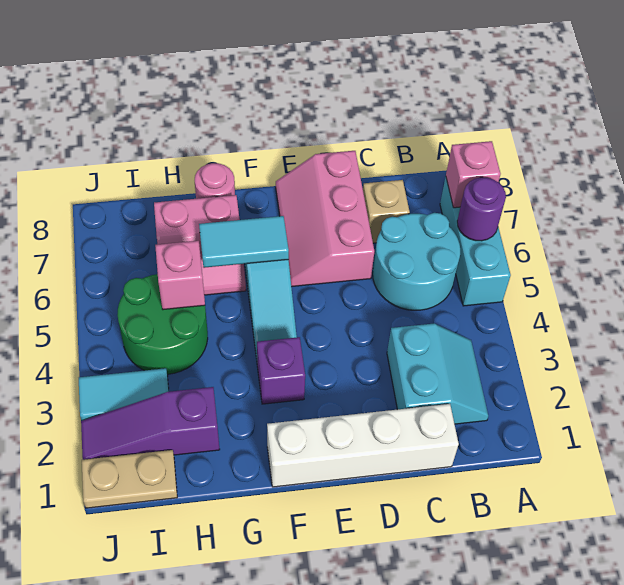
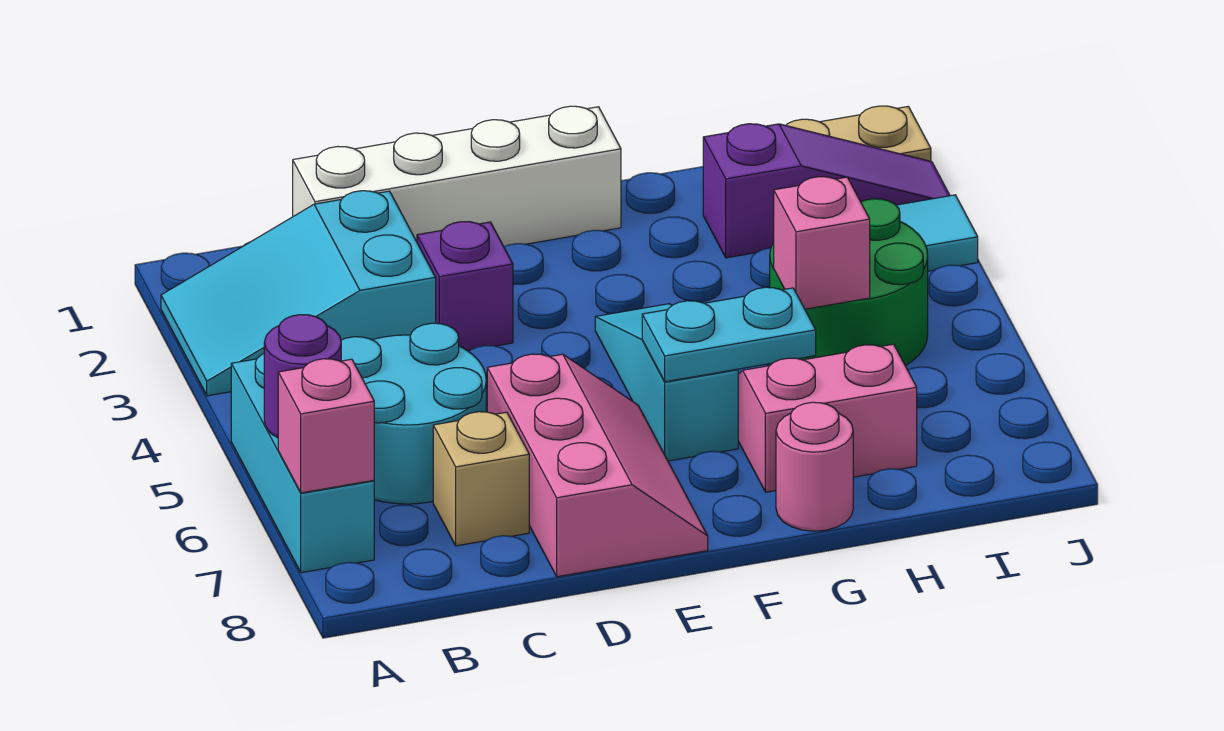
cyan slope B2:C3 level 1 top C -> cyan slope A2:C3 level 1 top C
purple brick F3 level 1 -> purple brick D3 level 1
cyan tile F6:G6 level 2 -> cyan plate F6:G6 level 2

